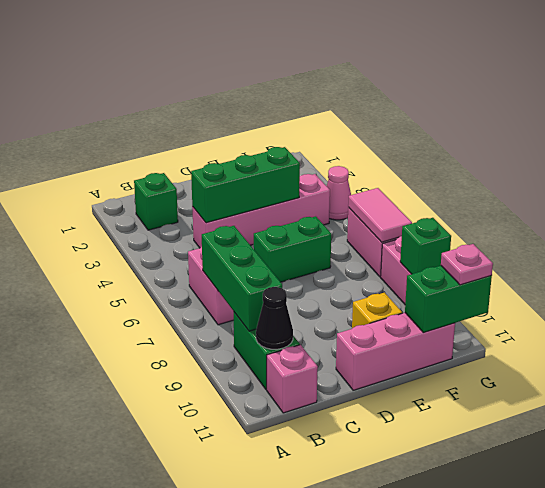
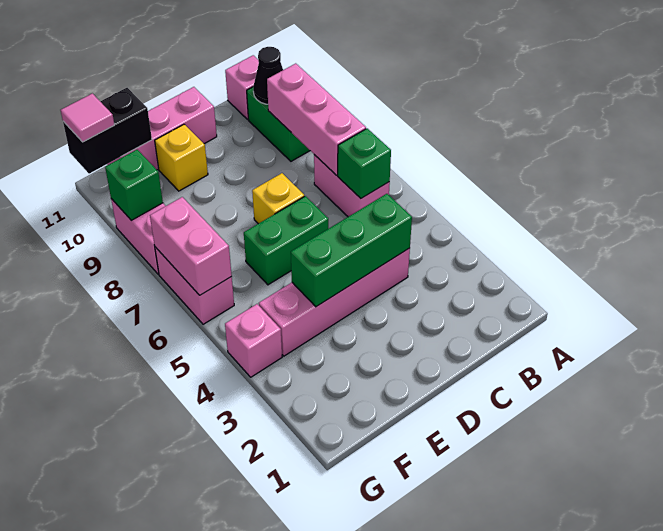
green brick B2 level 1 -> green brick B6 level 2
green brick B7:B9 level 2 -> pink brick B7:B9 level 2
none -> yellow brick D7 level 1
green brick F11:G11 level 2 -> black brick F11:G11 level 2
pink cone G4 level 1 -> pink brick G4 level 1
pink tile G6:G7 level 2 -> pink brick G6:G7 level 2
pink plate G11 level 3 -> pink tile G11 level 3

